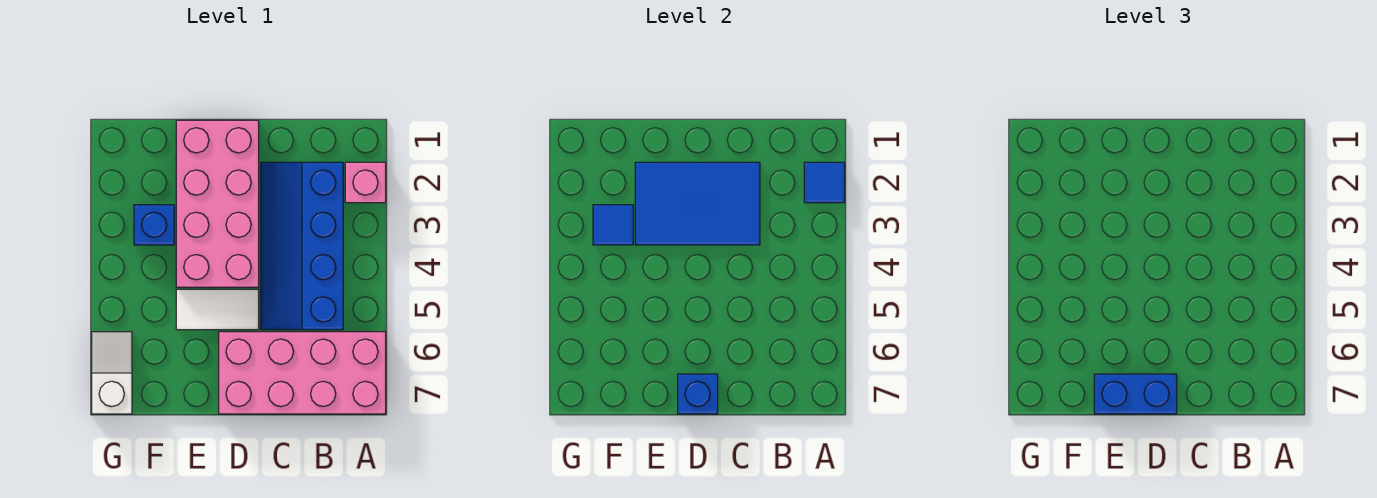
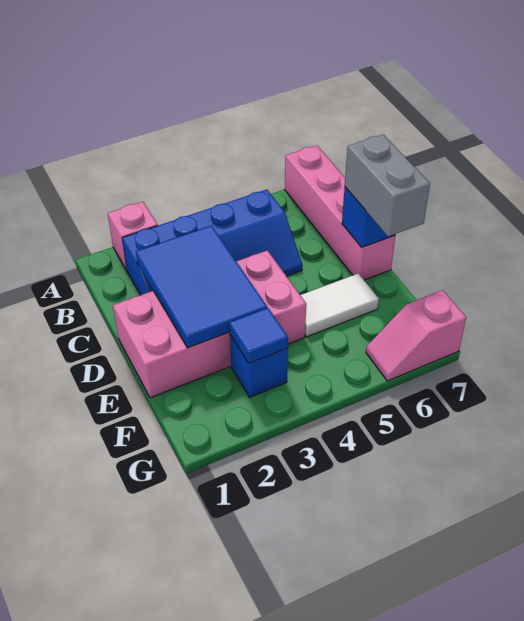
blue tile A2 level 2 -> none
pink brick A6:D7 level 1 -> pink brick A7:D7 level 1
white tile D5:E5 level 1 -> white tile E5:E6 level 1
blue brick D7:E7 level 3 -> grey brick D7:E7 level 3
white slope G6:G7 level 1 top 7 -> pink slope G6:G7 level 1 top 7

